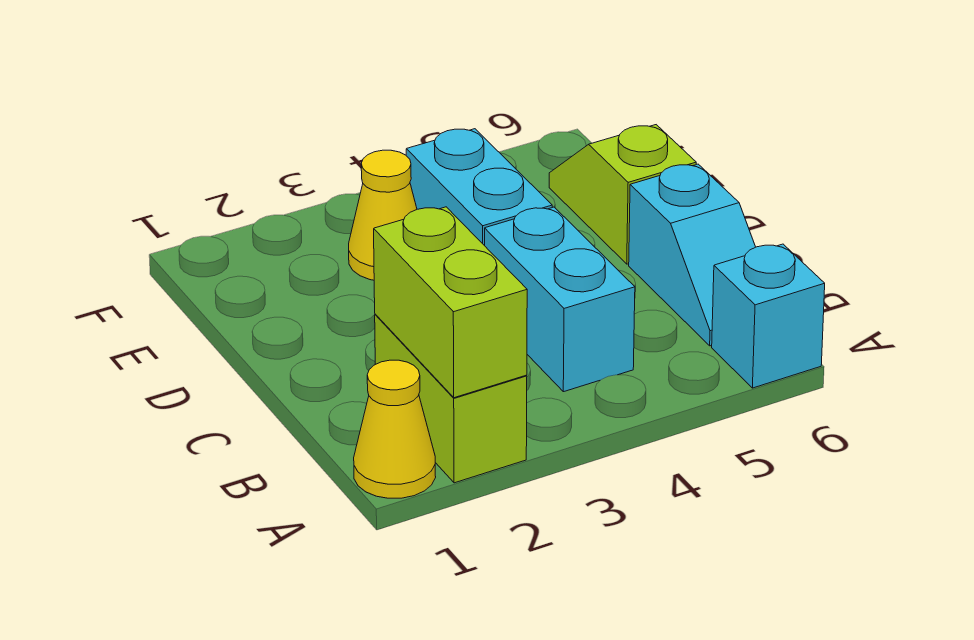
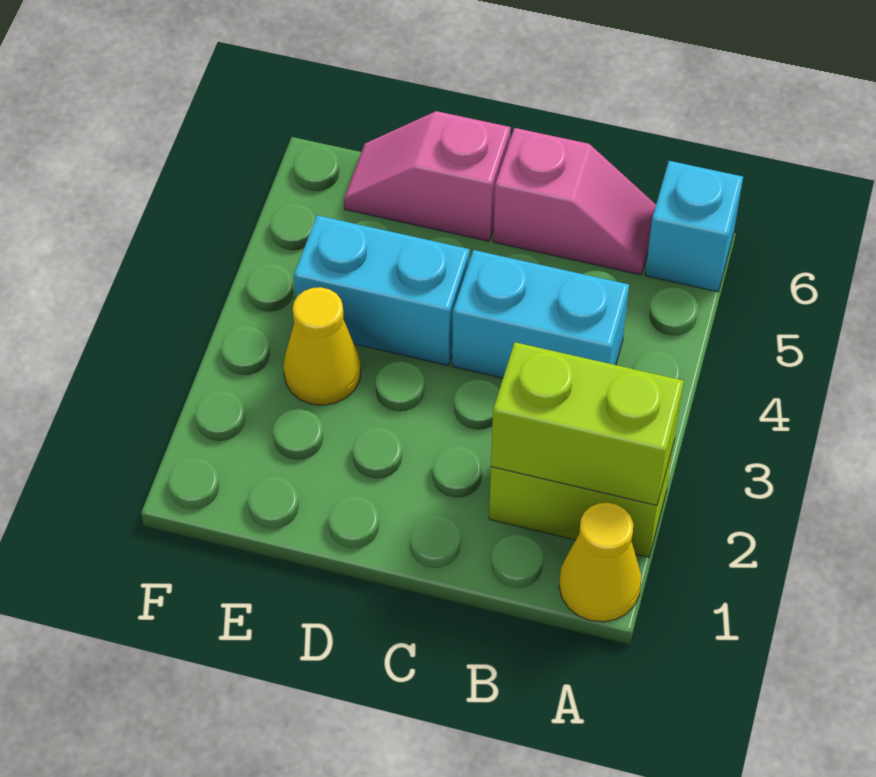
cyan slope B6:C6 level 1 top C -> pink slope B6:C6 level 1 top C
lime slope D6:E6 level 1 top D -> pink slope D6:E6 level 1 top D

